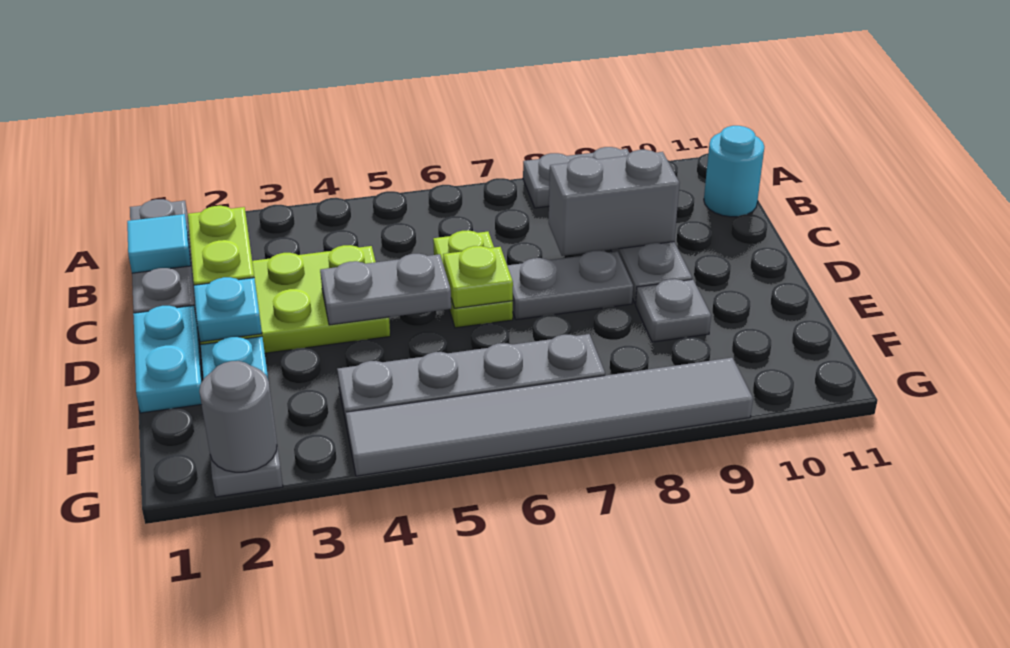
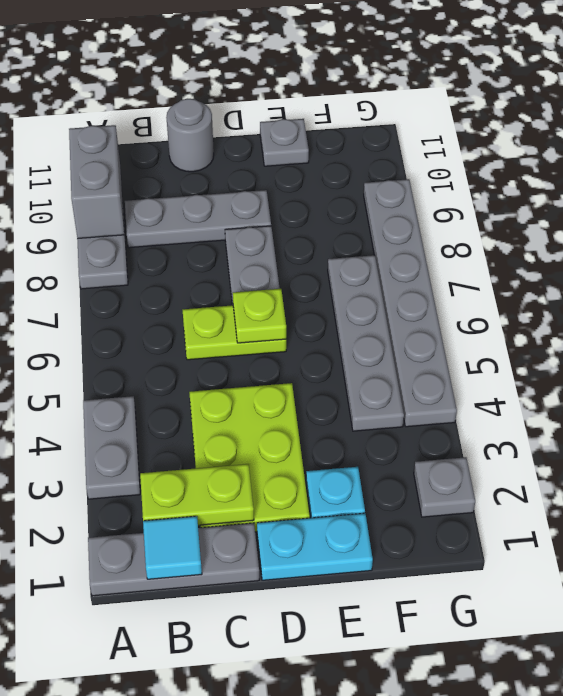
cyan round brick B11 level 1 -> none
grey brick C8:C9 level 2 -> grey brick A9:A10 level 2
cyan plate D2 level 2 -> none
grey plate D4:D5 level 2 -> grey plate A3:A4 level 1
grey plate E9 level 1 -> grey plate E11 level 1
grey round brick G2 level 2 -> grey round brick C11 level 1
grey tile G4:G9 level 1 -> grey plate G4:G9 level 1

